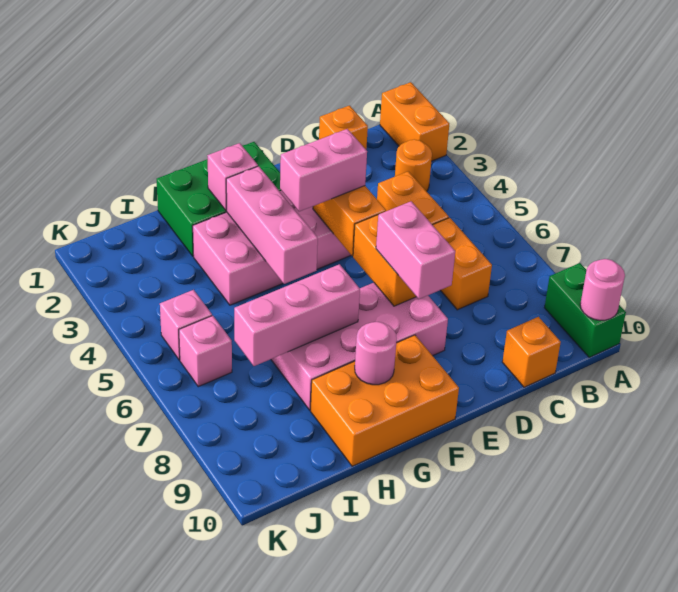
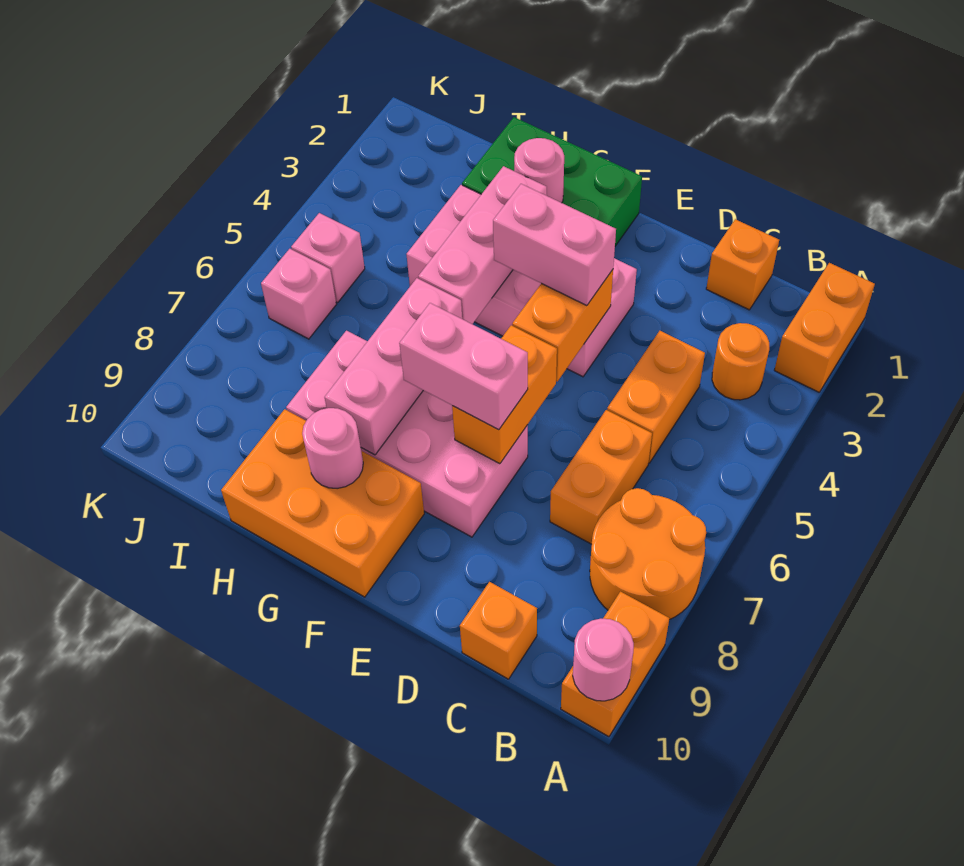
none -> orange round brick A7:B8 level 1
green brick A9:A10 level 1 -> orange brick A9:A10 level 1
pink brick E7:E8 level 3 -> pink brick E7:F7 level 3
pink brick G2 level 2 -> pink round brick G2 level 2
pink brick G7:I7 level 2 -> pink brick G6:G8 level 2

